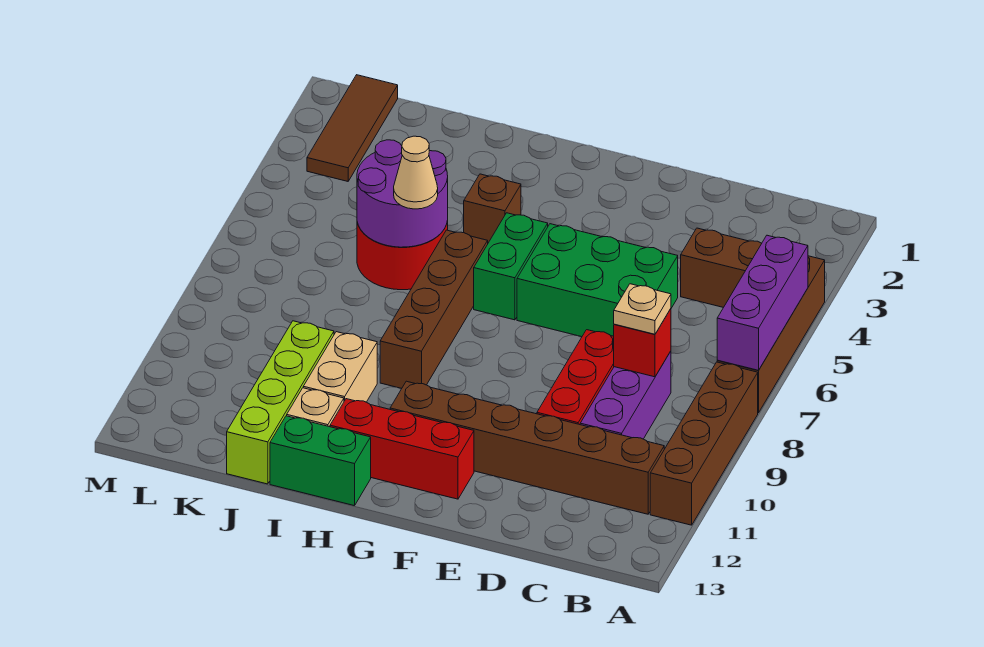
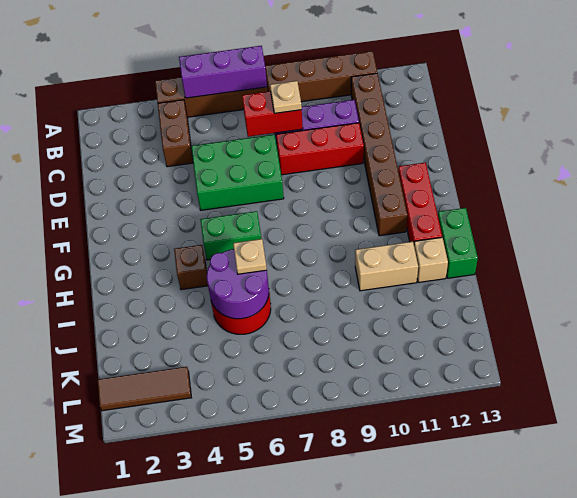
red brick C8 level 2 -> red brick C7:C8 level 2
green brick D5:F6 level 1 -> green brick D5:E7 level 1
brown brick H6:H9 level 1 -> none
tan cone I6 level 3 -> tan plate I6 level 3
lime brick J10:J13 level 1 -> none

